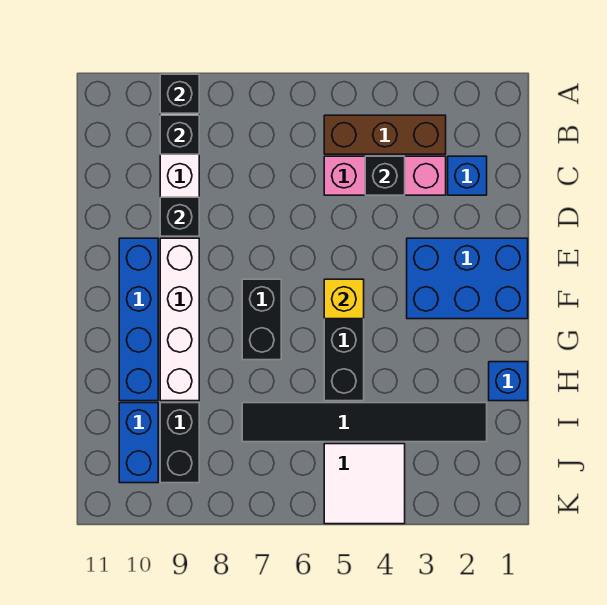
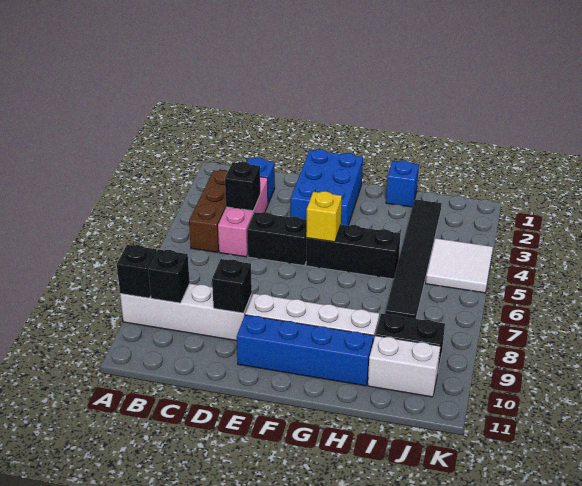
black brick F7:G7 level 1 -> black brick D5:E5 level 1
blue brick I10:J10 level 1 -> white brick I10:J10 level 1

